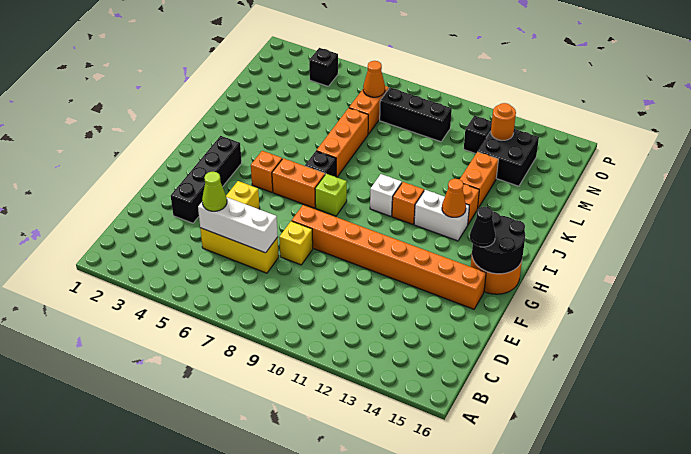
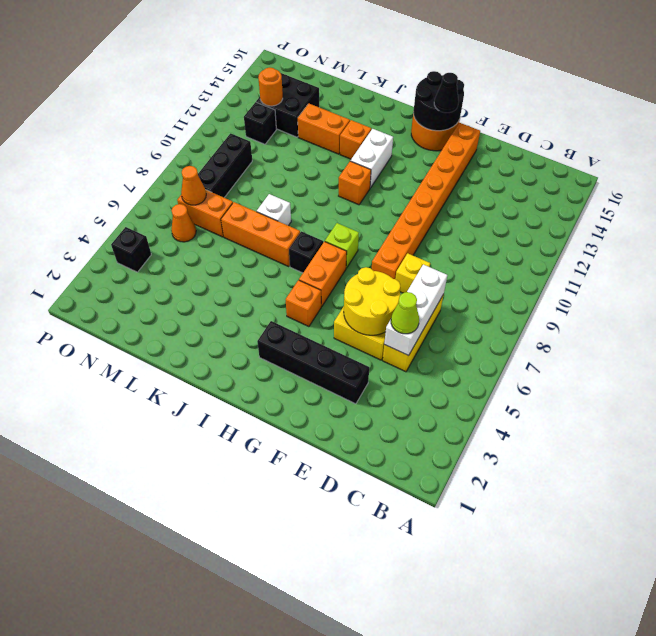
none -> yellow round brick E5:F6 level 2
white brick I10 level 1 -> white brick K8 level 1
orange cone I13 level 2 -> orange cone N6 level 1

